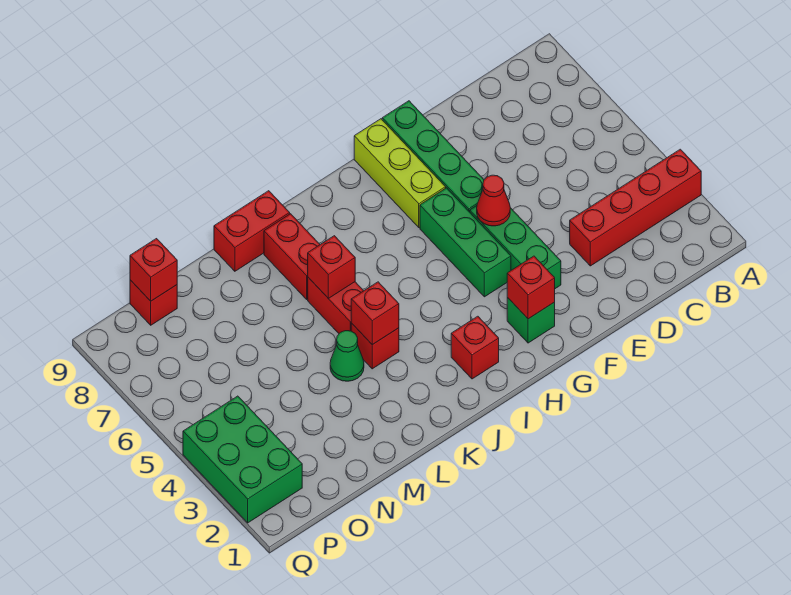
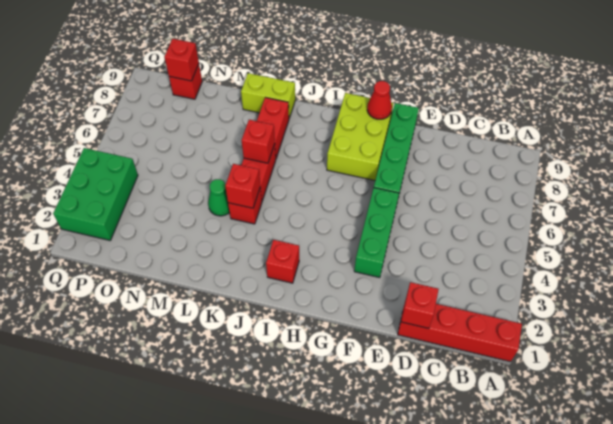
red brick A3:D3 level 1 -> red brick A1:D1 level 1
red cone F5 level 2 -> red cone G9 level 2
green brick G2 level 1 -> none
red brick G2 level 2 -> red brick D1 level 2
green brick G4:G6 level 1 -> none
lime brick G7:G9 level 1 -> lime brick G7:H9 level 1
red brick K9:L9 level 1 -> lime brick K9:L9 level 1

